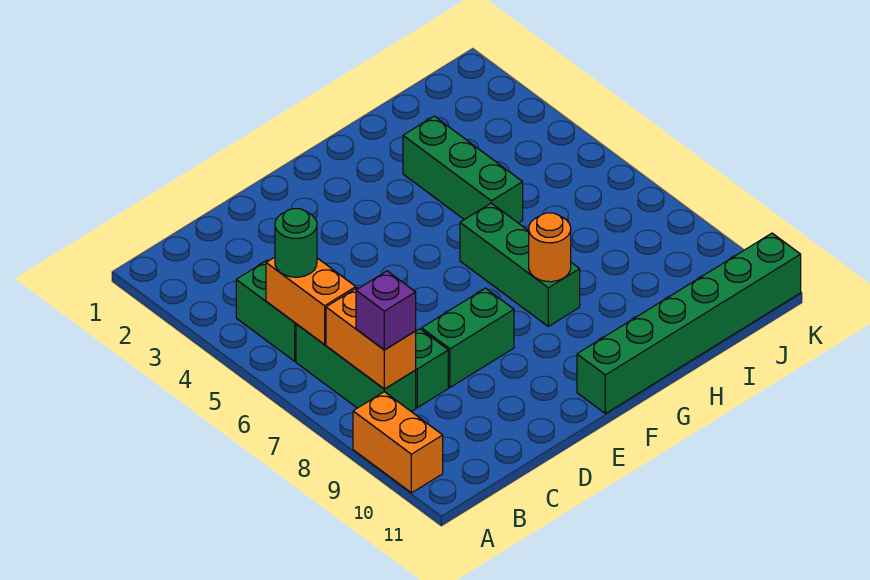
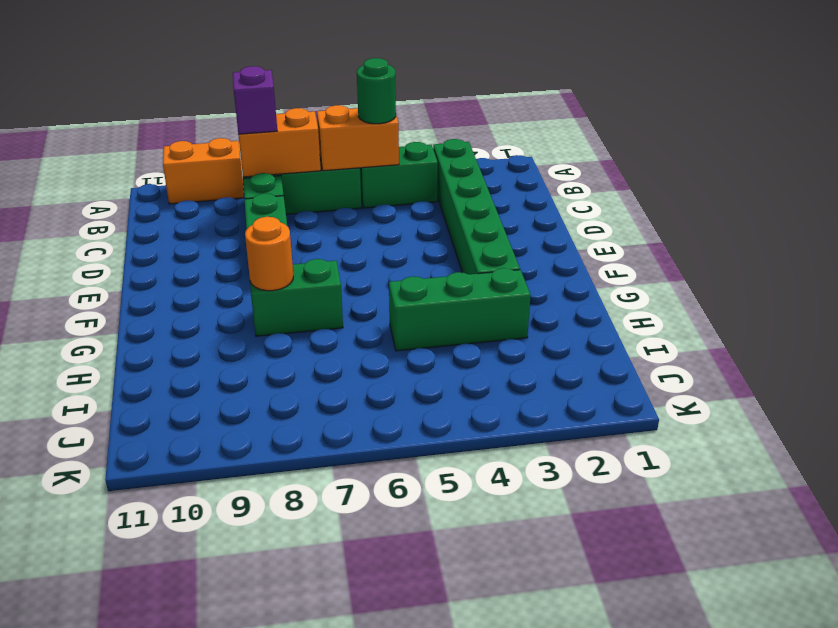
green brick F11:K11 level 1 -> green brick B3:G3 level 1
green brick G6:G8 level 1 -> green brick G7:G8 level 1

